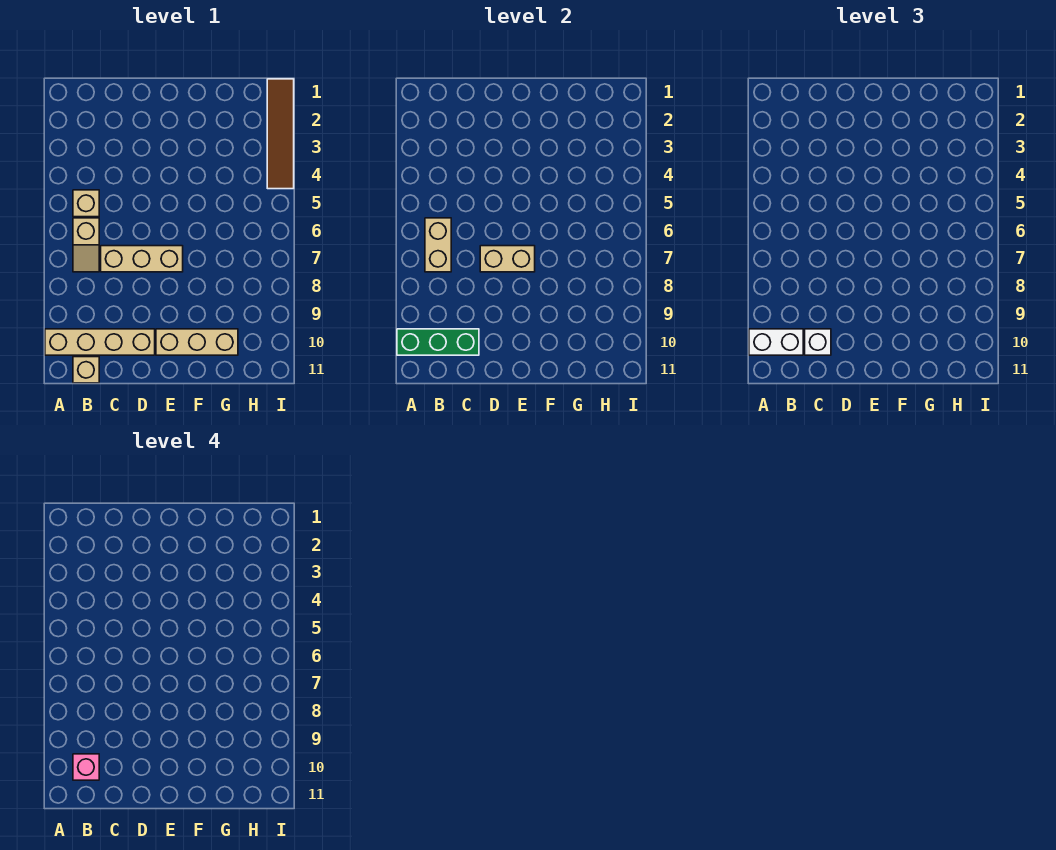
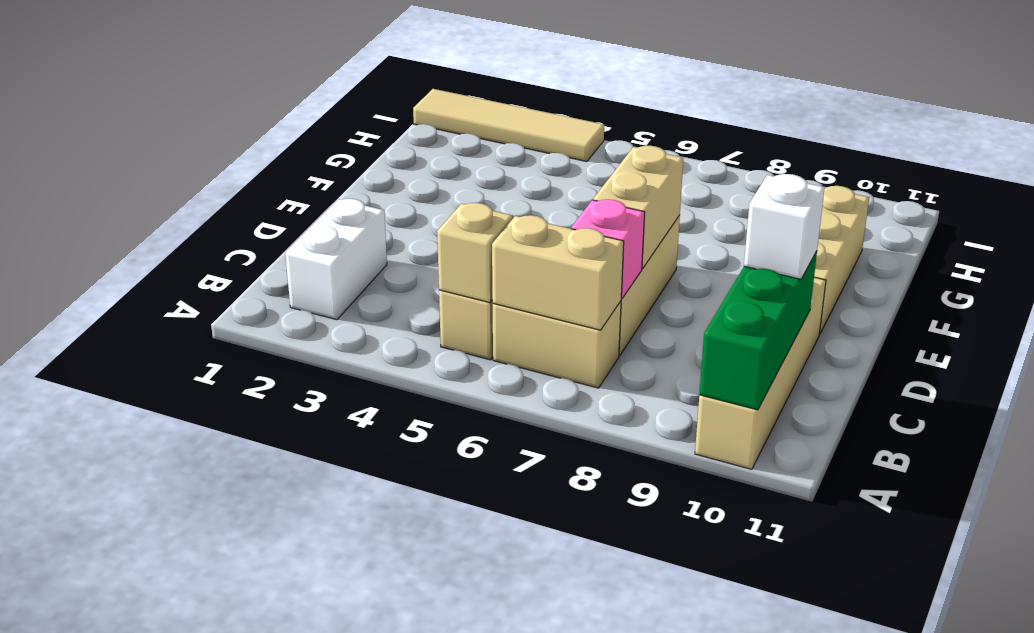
white brick A10:B10 level 3 -> white brick B2:C2 level 1
tan slope B6:B7 level 1 top 6 -> tan brick B6:B7 level 1
pink brick B10 level 4 -> pink brick C7 level 2
tan brick B11 level 1 -> tan brick B5 level 2
brown tile I1:I4 level 1 -> tan tile I1:I4 level 1

